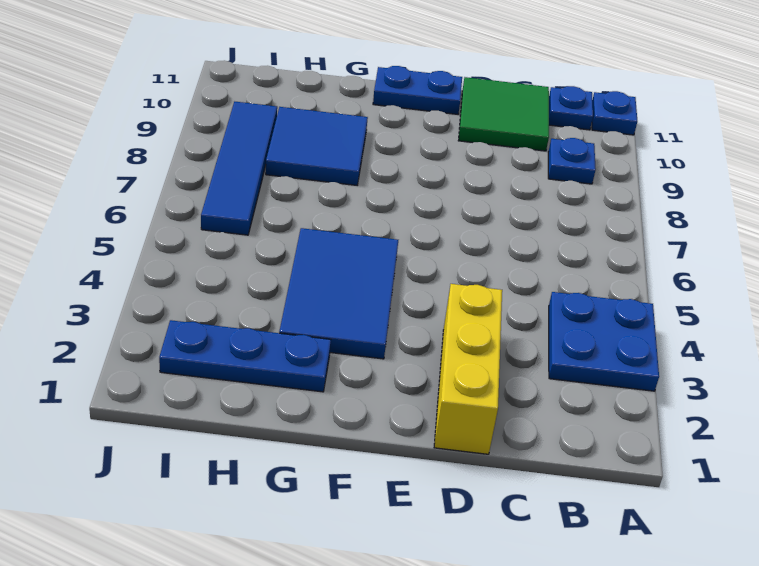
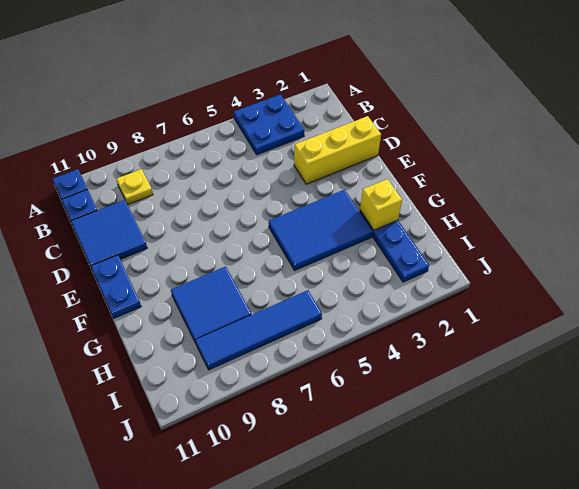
blue plate B9 level 1 -> yellow plate B9 level 1
green tile C10:D11 level 1 -> blue tile C10:D11 level 1
none -> yellow brick G2 level 2

